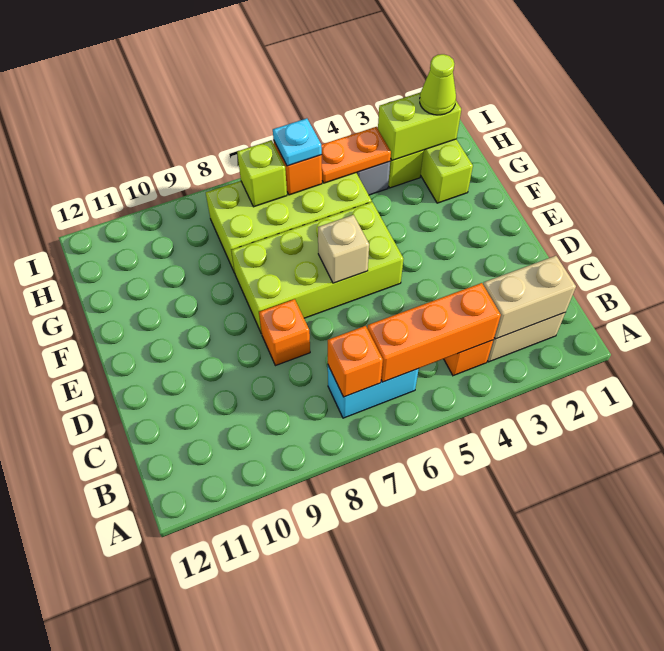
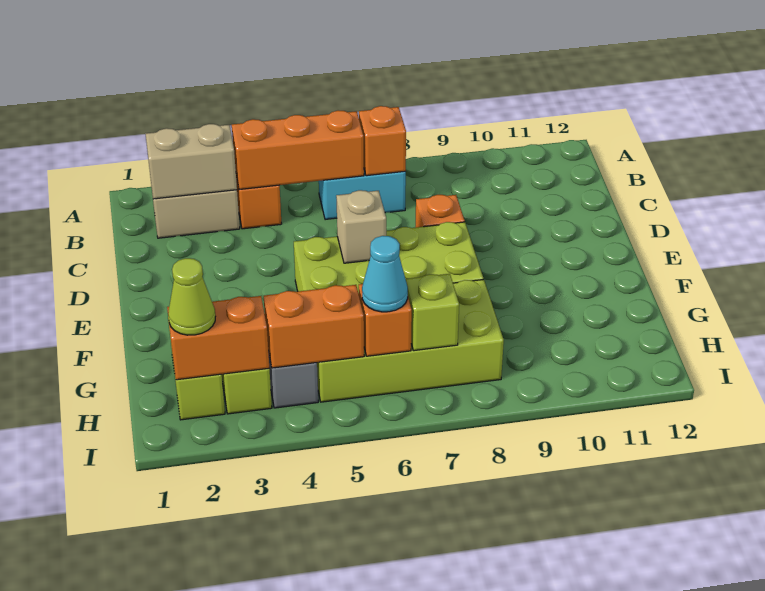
lime brick H2:H3 level 2 -> orange brick H2:H3 level 2
orange plate H4:H5 level 2 -> orange brick H4:H5 level 2
cyan plate H6 level 3 -> cyan cone H6 level 3

